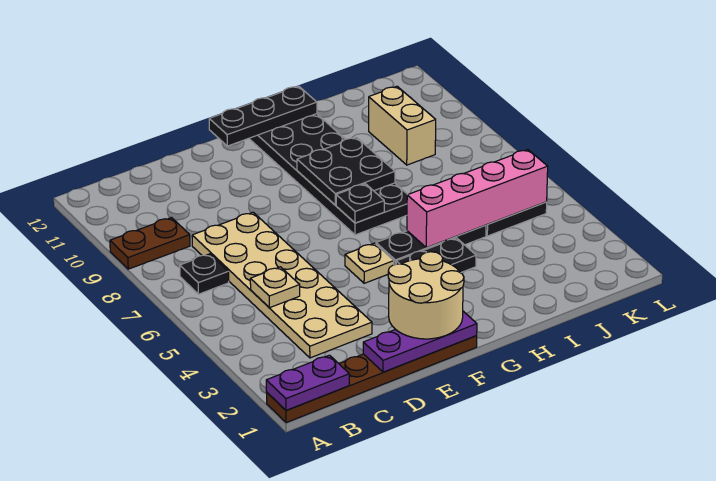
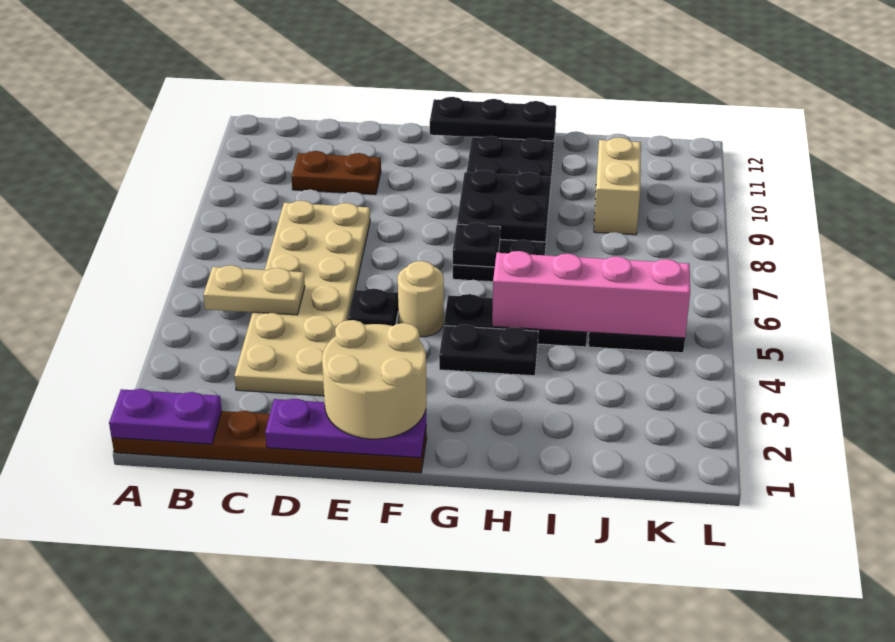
brown plate A9:B9 level 1 -> brown plate C10:D10 level 1
black plate B7 level 1 -> black plate E5 level 1
tan plate C5 level 2 -> tan plate B5:C5 level 2
tan plate F5 level 1 -> tan round brick F5 level 1

